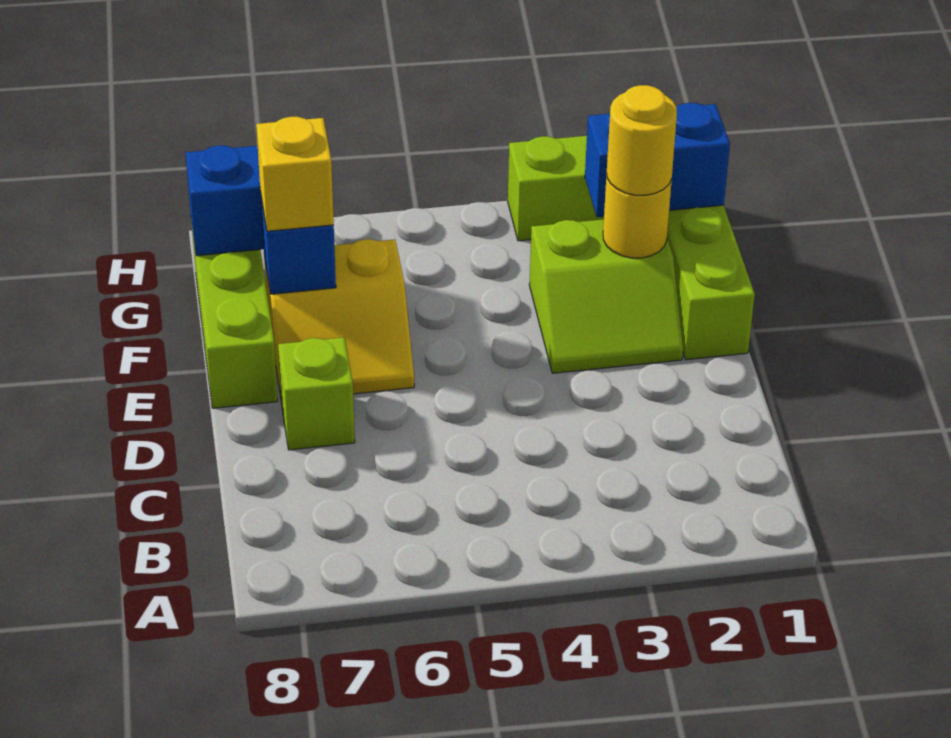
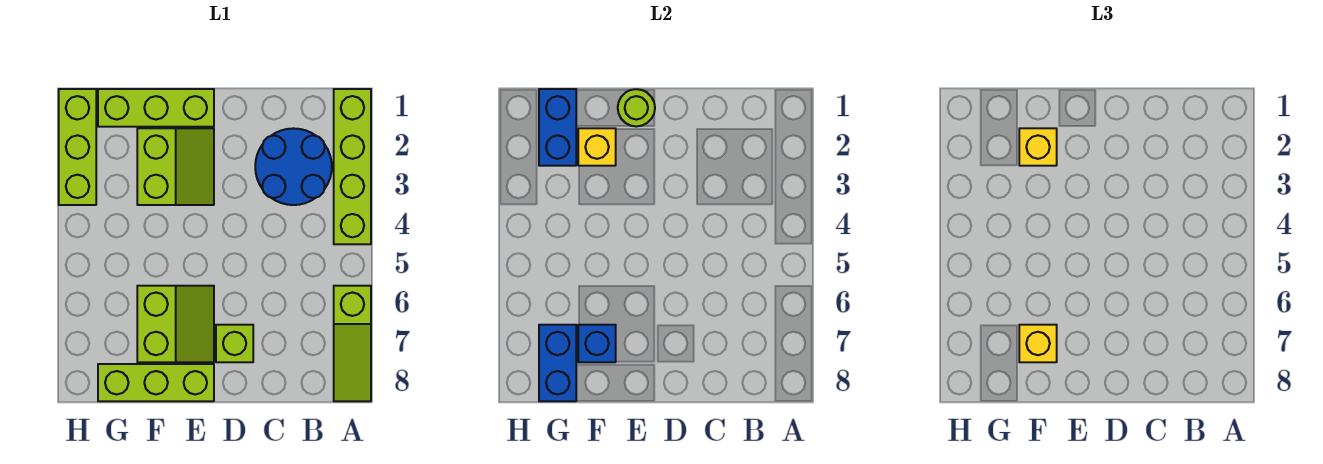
none -> lime brick A1:A4 level 1
none -> lime slope A6:A8 level 1 top 6
none -> blue round brick B2:C3 level 1
none -> lime round brick E1 level 2
yellow slope E6:F7 level 1 top F -> lime slope E6:F7 level 1 top F
yellow round brick F2 level 2 -> yellow brick F2 level 2
yellow round brick F2 level 3 -> yellow brick F2 level 3

